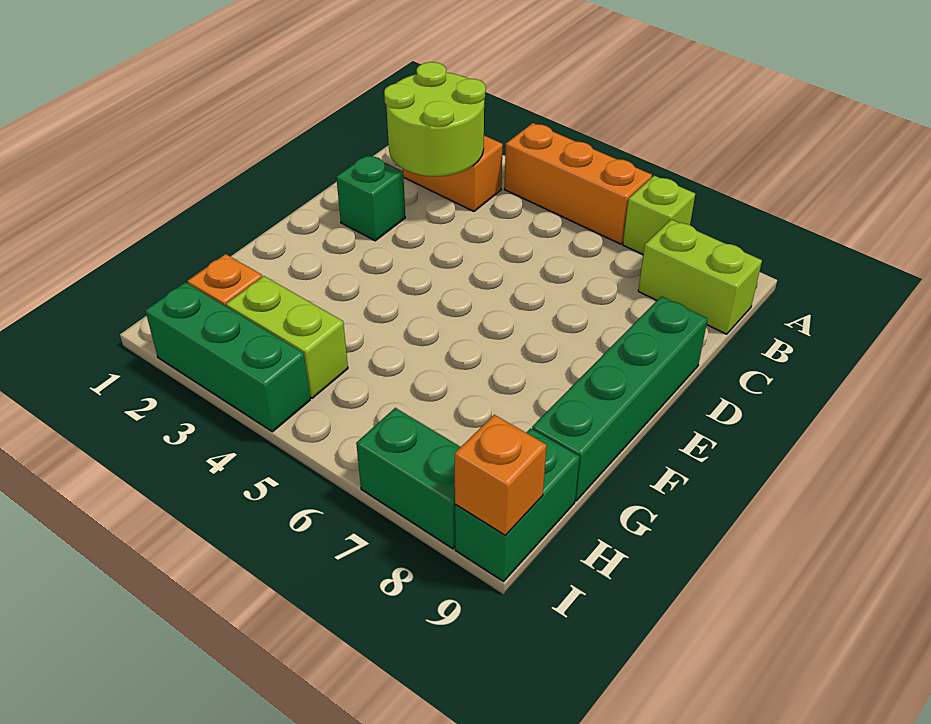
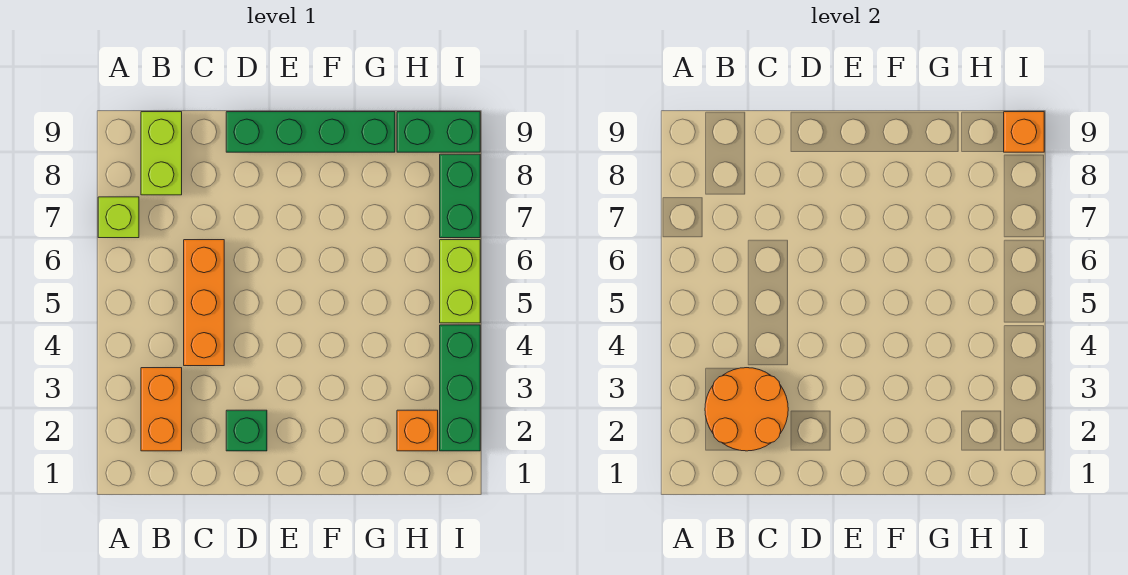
orange brick A4:A6 level 1 -> orange brick C4:C6 level 1
lime round brick B2:C3 level 2 -> orange round brick B2:C3 level 2
lime brick H3:H4 level 1 -> lime brick I5:I6 level 1

